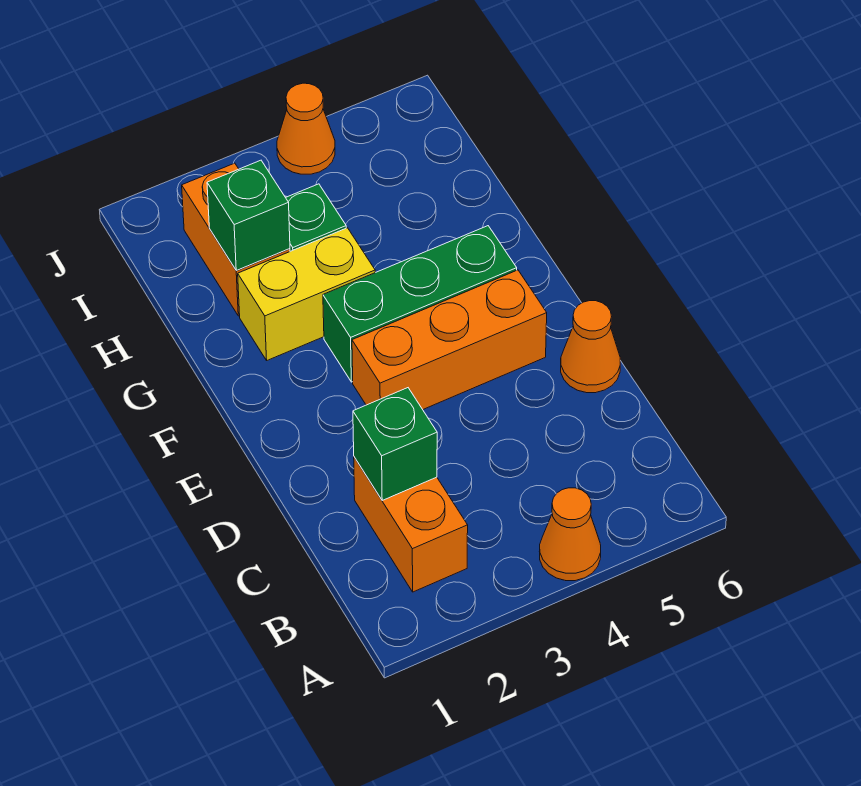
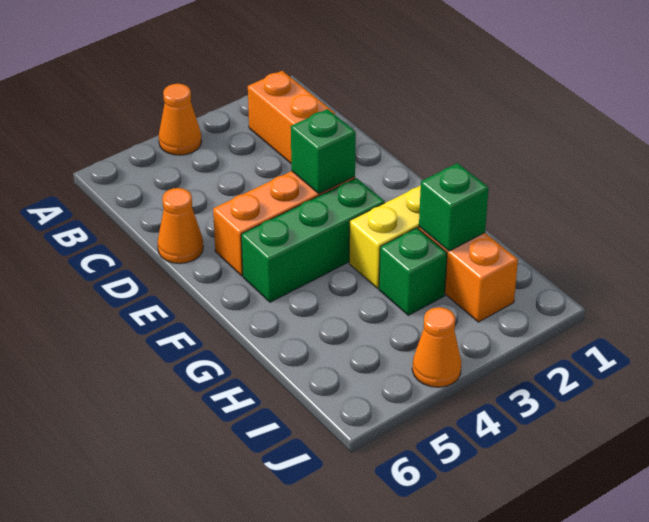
green brick C2 level 2 -> green brick E3 level 2

